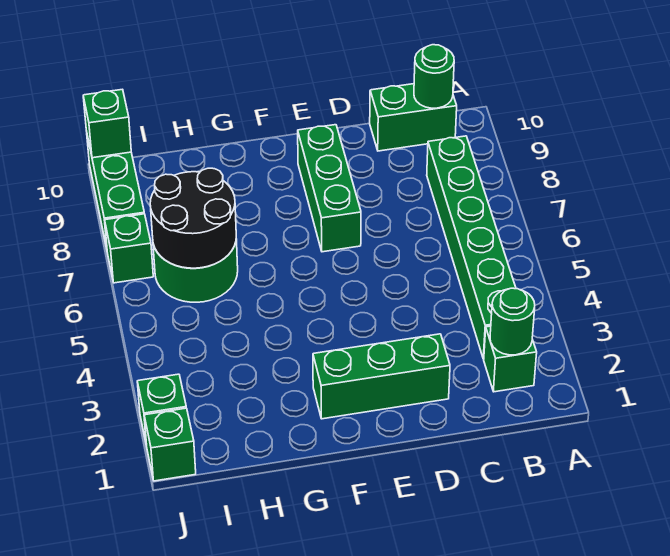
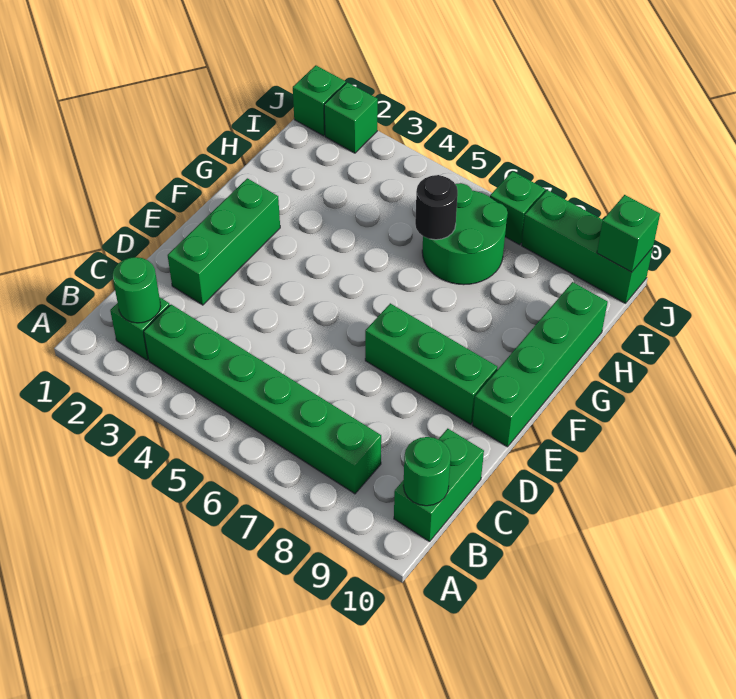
none -> green brick E10:H10 level 1
black round brick H6:I7 level 2 -> black round brick H6 level 2

